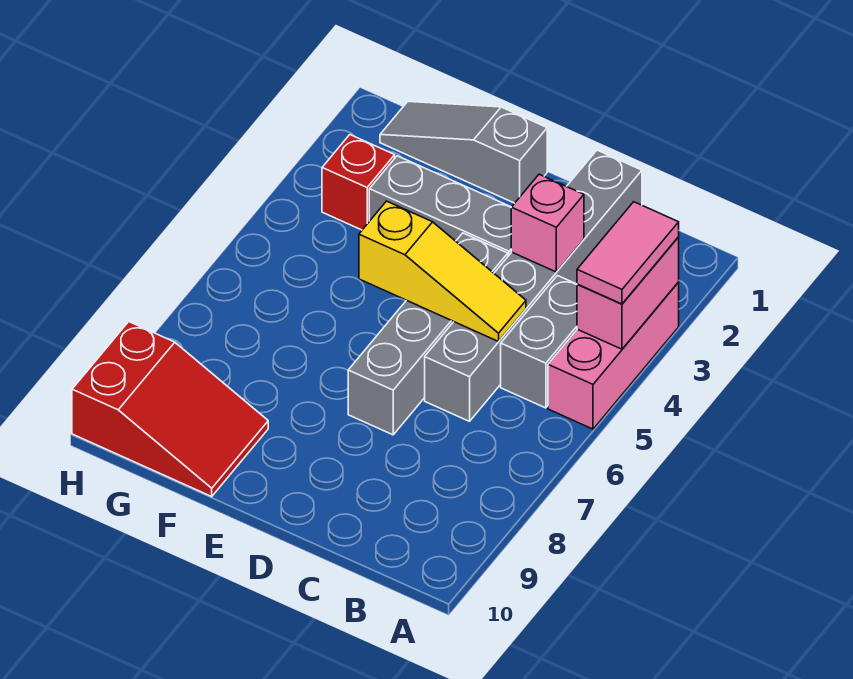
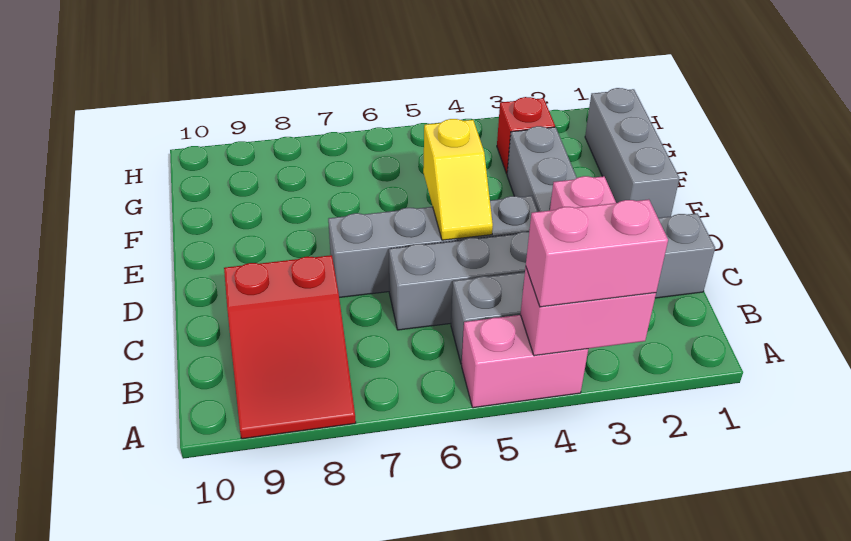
pink brick A3:A5 level 1 -> pink brick A4:A5 level 1
pink tile A3:A4 level 3 -> pink brick A3:A4 level 3
yellow slope C5:E5 level 2 top E -> yellow slope D5:E5 level 2 top E
grey slope E1:G1 level 1 top E -> grey brick E1:G1 level 1
red slope F9:H10 level 1 top H -> red slope A8:C9 level 1 top C

